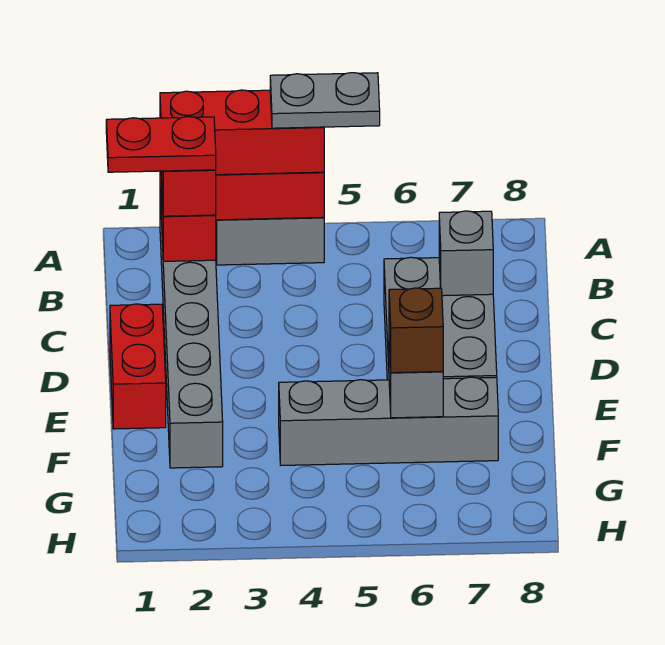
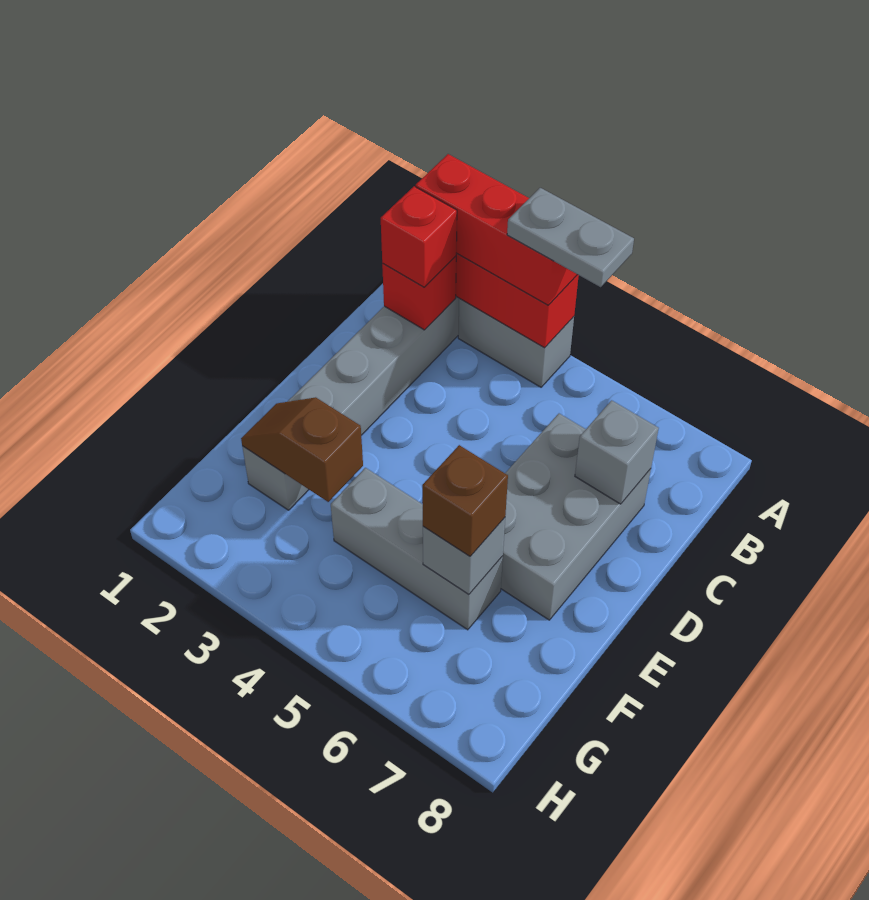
red plate B1:B2 level 4 -> none
red brick D1:E1 level 1 -> none
none -> brown slope F2:F3 level 2 top 3
grey brick F4:F7 level 1 -> grey brick F4:F6 level 1

